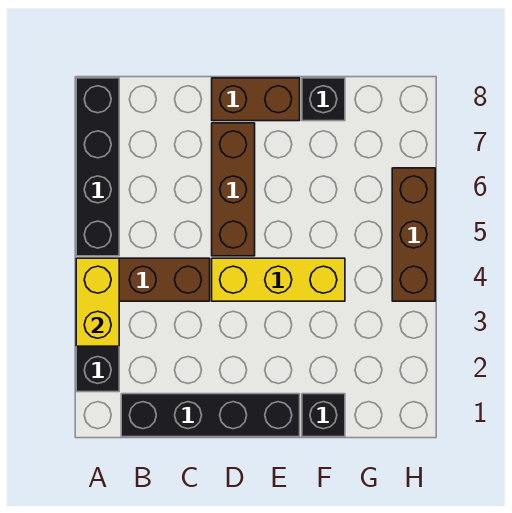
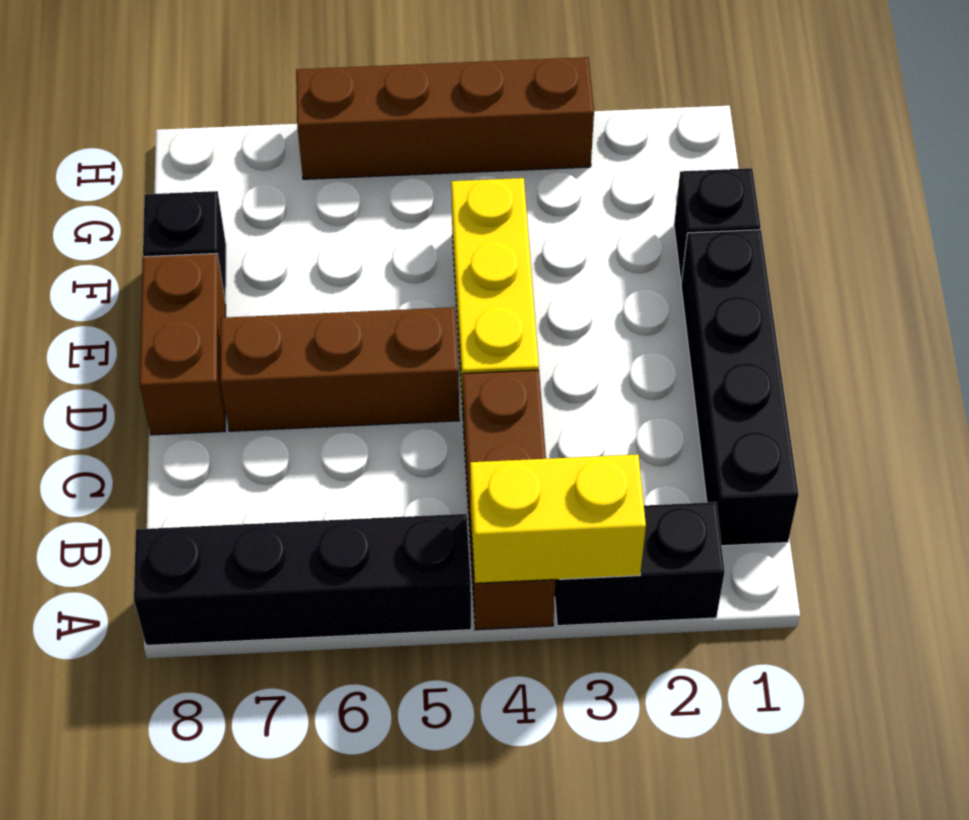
brown brick H4:H6 level 1 -> brown brick H3:H6 level 1

